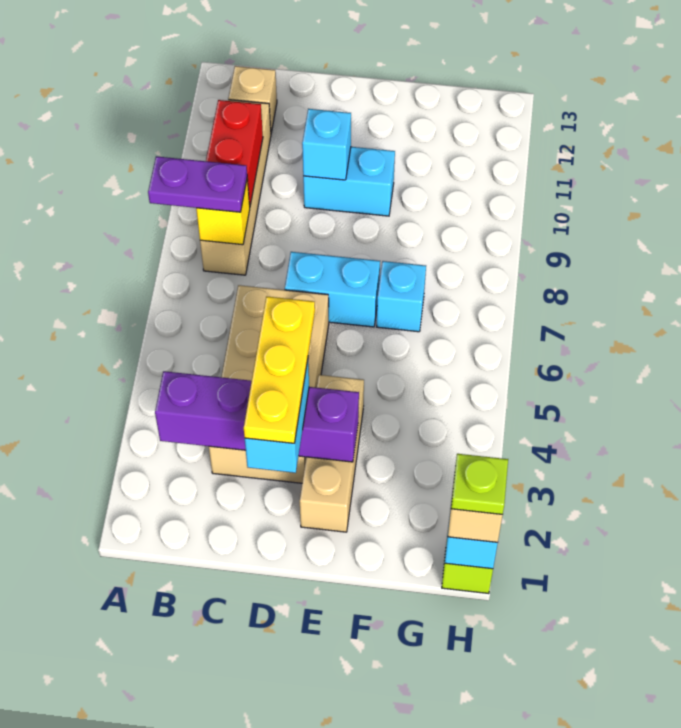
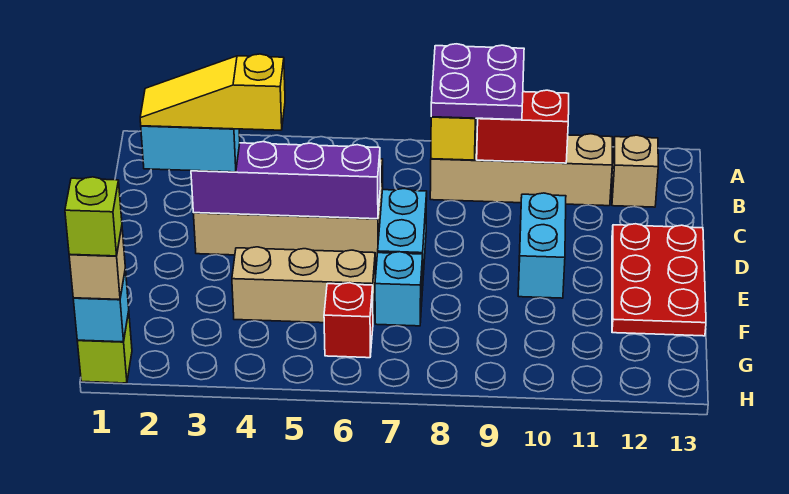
purple plate A8:B8 level 3 -> purple plate A8:B9 level 3
purple brick B3:E3 level 2 -> purple brick D3:D6 level 2
yellow plate D2:D4 level 4 -> yellow slope D2:D4 level 4 top 4
cyan brick D10 level 2 -> none
none -> red plate D12:F13 level 1
tan brick E2:E4 level 1 -> tan brick F4:F6 level 1
none -> red brick G6 level 1
lime plate H1 level 4 -> lime brick H1 level 4

